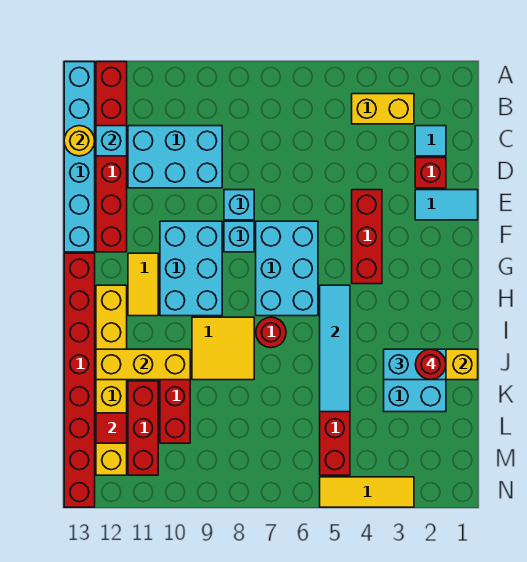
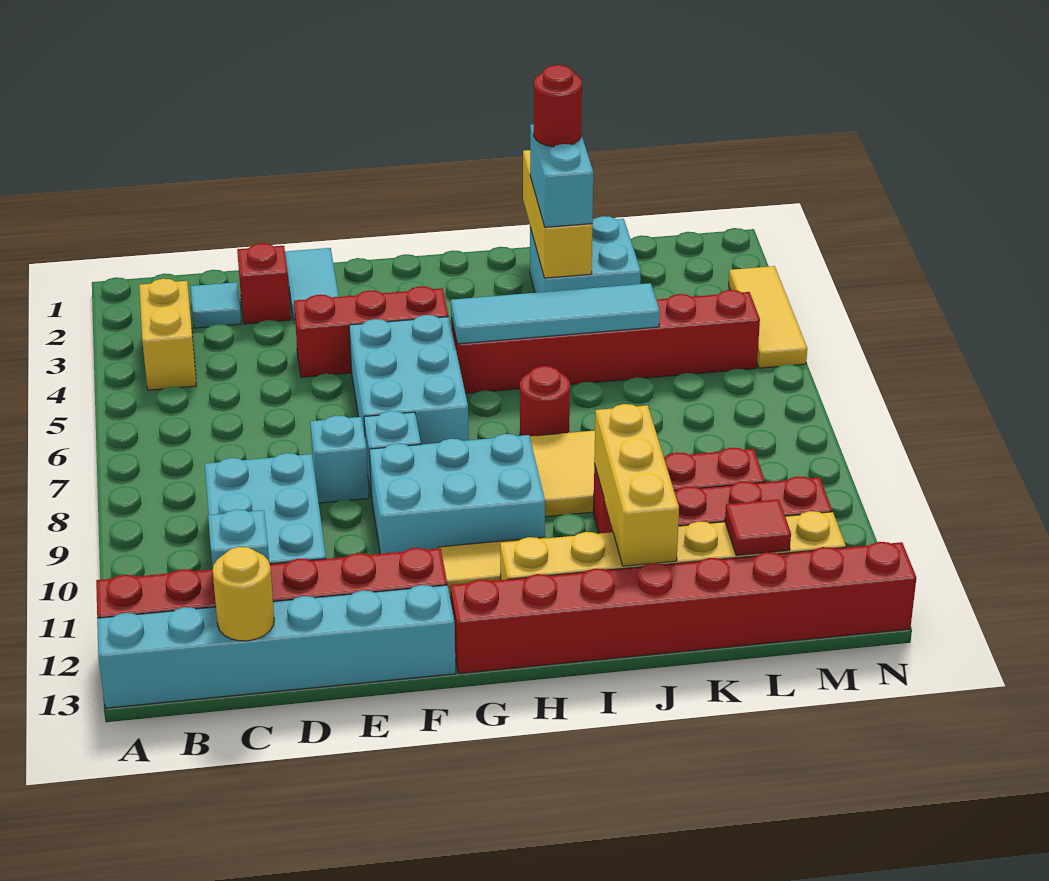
cyan brick F6:H7 level 1 -> cyan brick F5:G7 level 1

